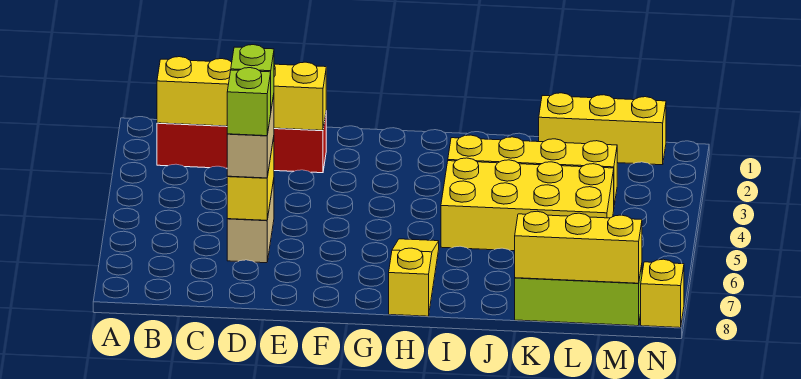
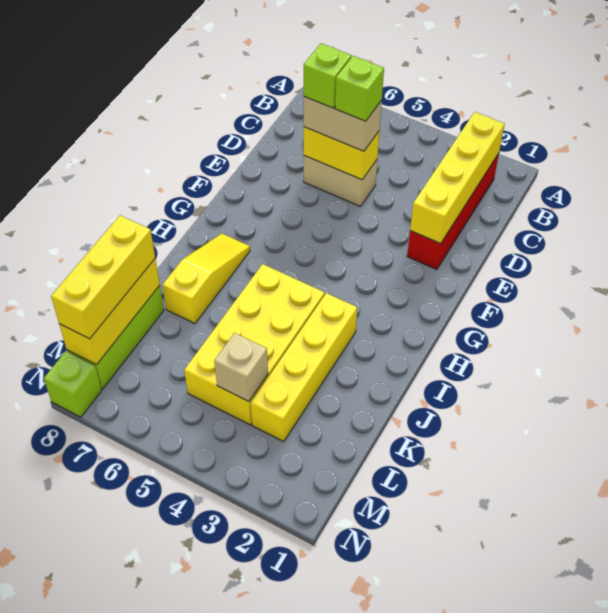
yellow slope H6:H8 level 1 top 8 -> yellow slope H7:J7 level 1 top J
yellow brick K1:M1 level 1 -> yellow brick K8:M8 level 3
none -> tan brick L4 level 2
yellow brick N8 level 1 -> lime brick N8 level 1

